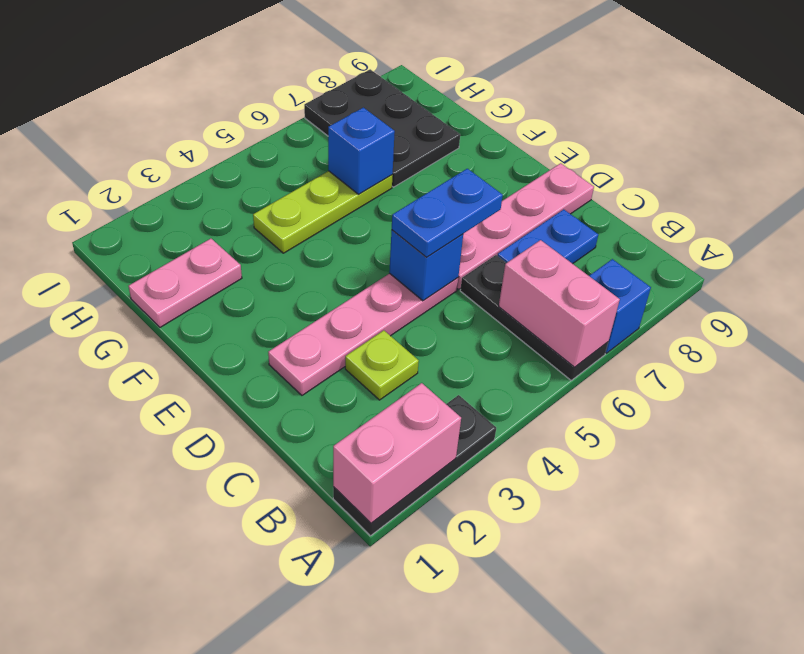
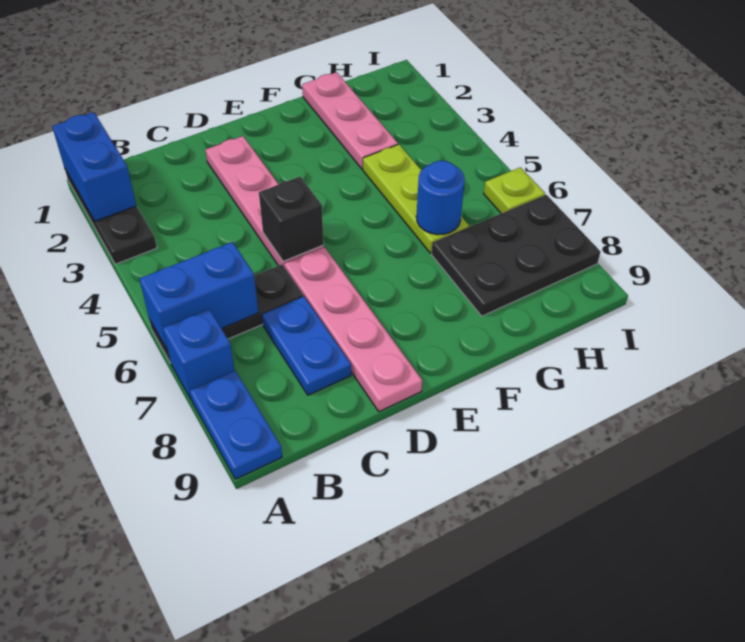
pink brick A1:A2 level 2 -> blue brick A1:A2 level 2
pink brick A6:B6 level 2 -> blue brick A6:B6 level 2
lime plate C3 level 1 -> lime plate I6 level 1
blue brick D5 level 2 -> black brick D5 level 2
blue plate D5:D6 level 3 -> blue plate A8:A9 level 1
pink plate G1:G2 level 1 -> pink plate G1:G3 level 1
blue brick G6 level 2 -> blue round brick G6 level 2

